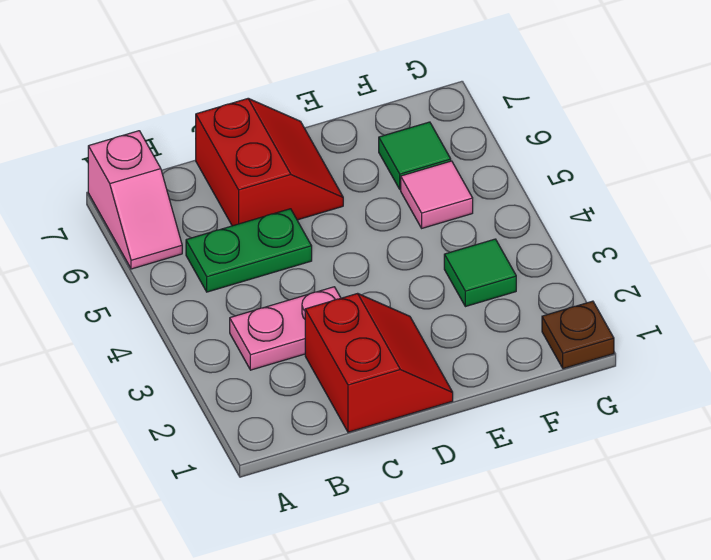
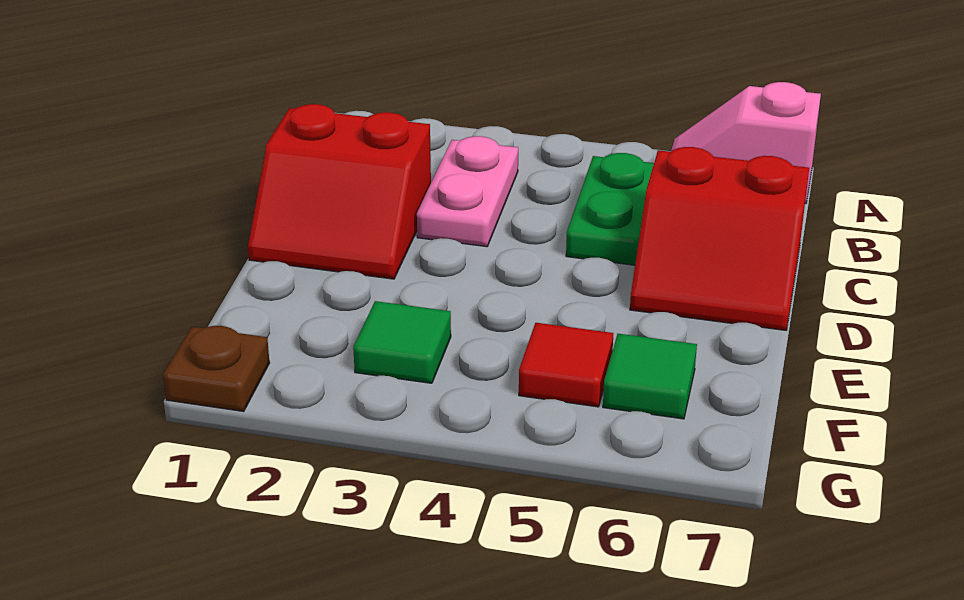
pink tile F5 level 1 -> red tile F5 level 1

